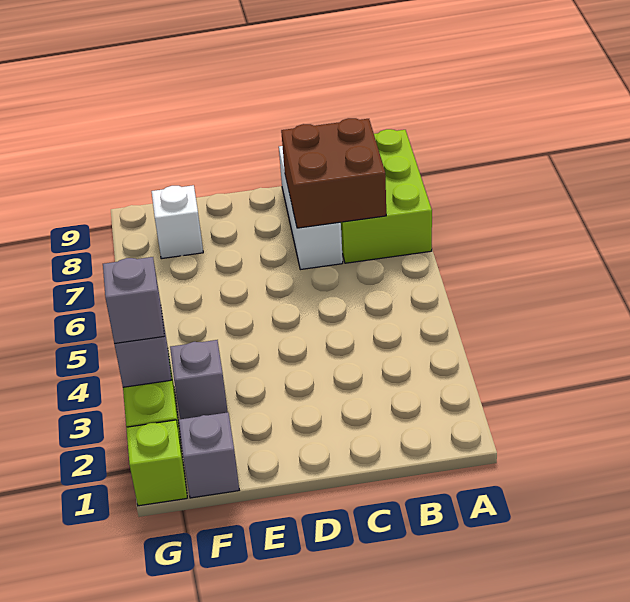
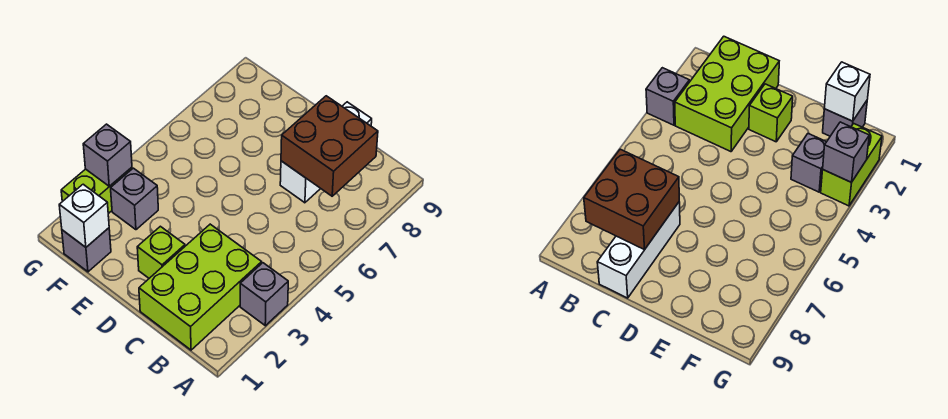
lime brick A7:B9 level 1 -> lime brick B1:C3 level 1
white brick F8 level 1 -> white brick F1 level 2
lime brick G1 level 1 -> lime brick D2 level 1
grey brick G3 level 3 -> grey brick A3 level 1

